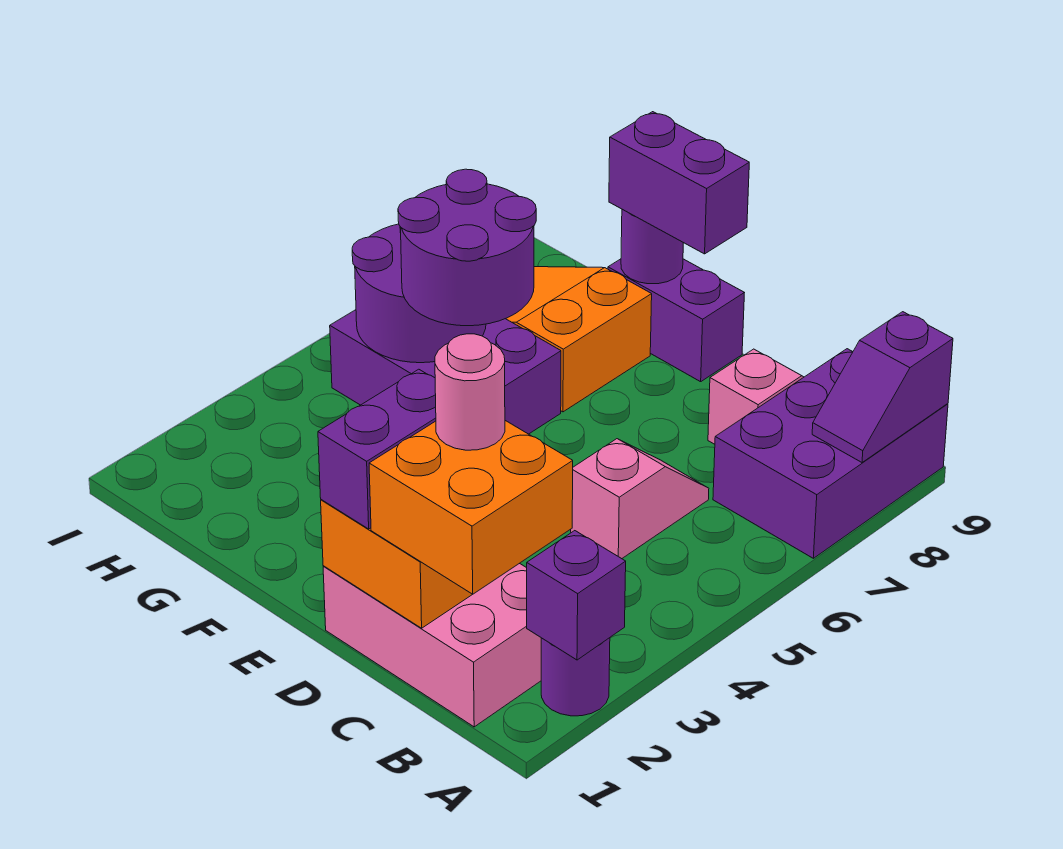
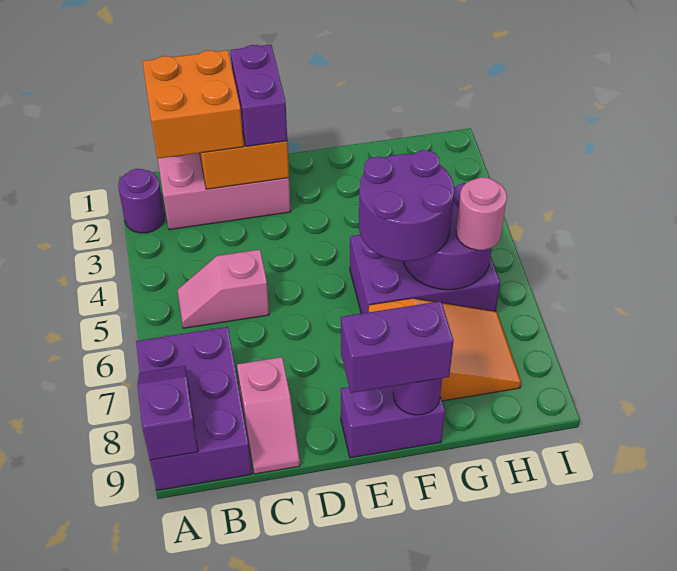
purple brick A2 level 2 -> none
pink round brick C2 level 4 -> pink round brick H6 level 3
pink slope C5:C6 level 1 top 5 -> pink slope B5:C5 level 1 top C

